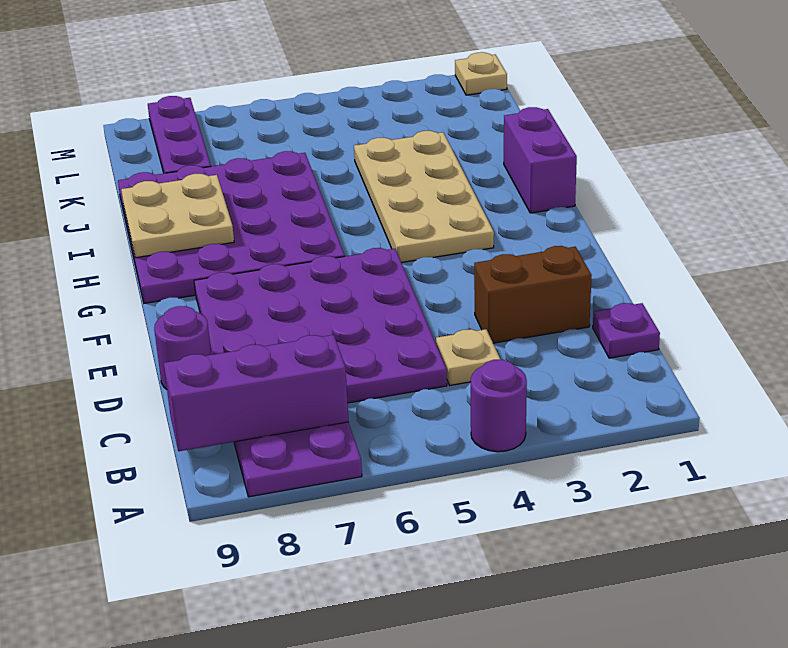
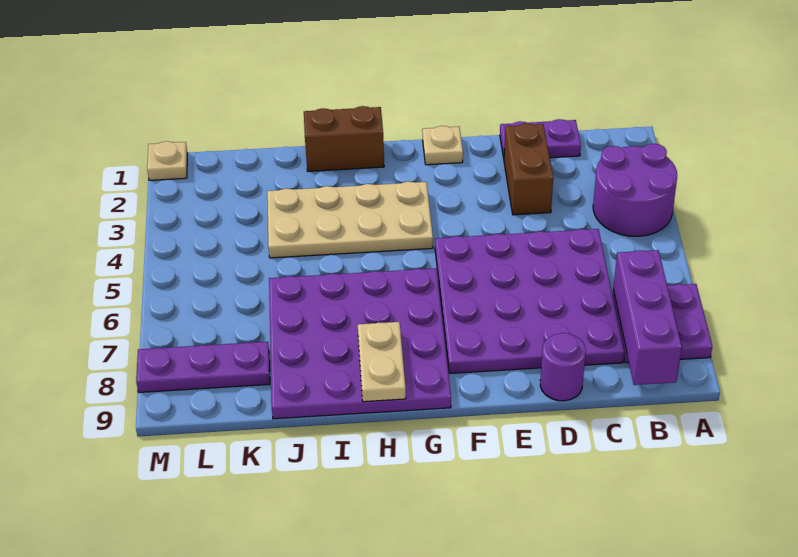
purple round brick A4 level 1 -> purple round brick A3:B4 level 1
purple plate C1 level 1 -> purple plate C1:D1 level 1
tan plate C4 level 1 -> tan plate F1 level 1
purple brick H1:I1 level 1 -> brown brick H1:I1 level 1
tan plate H8:I9 level 2 -> tan plate H8:H9 level 2

